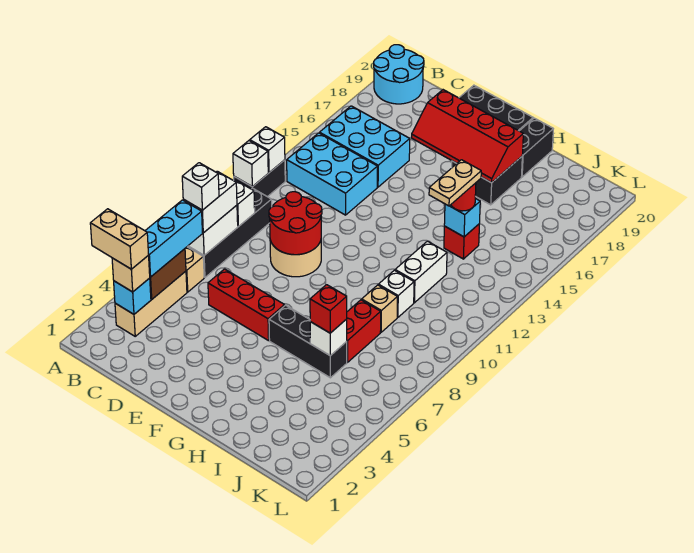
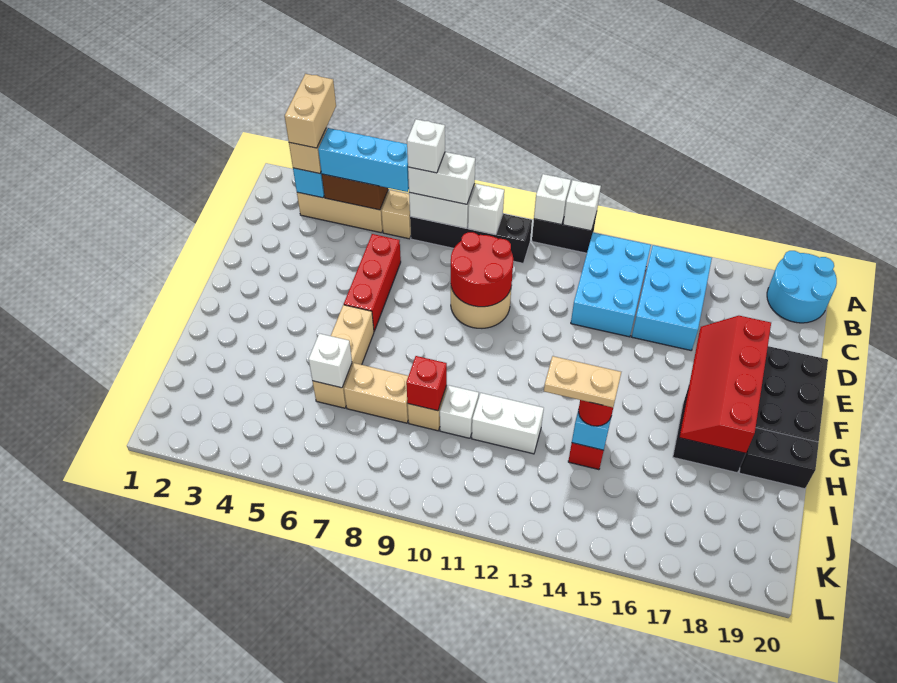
black brick G6:I6 level 1 -> tan brick G6:I6 level 1
red brick I6 level 3 -> red brick I9 level 2
red brick I7:I8 level 1 -> tan brick I7:I8 level 1

